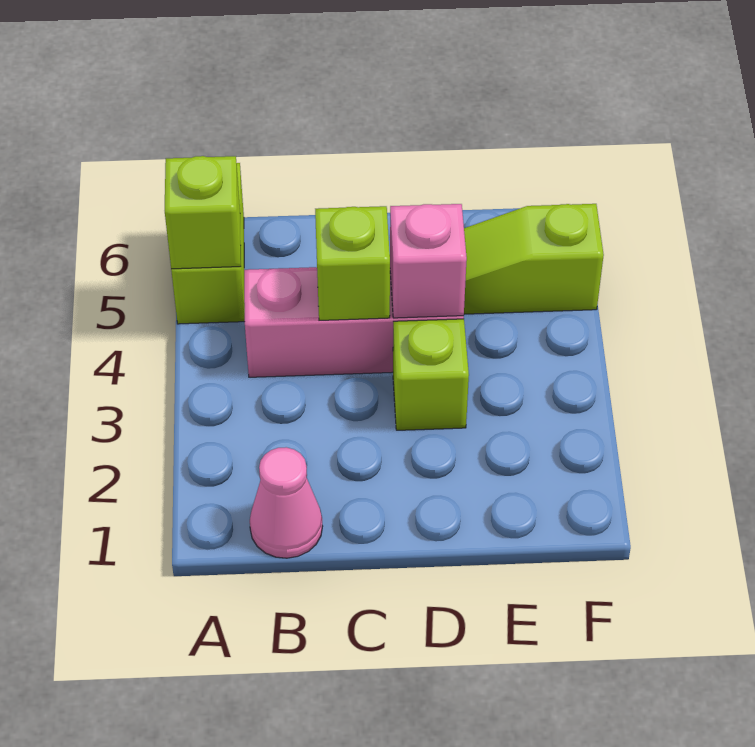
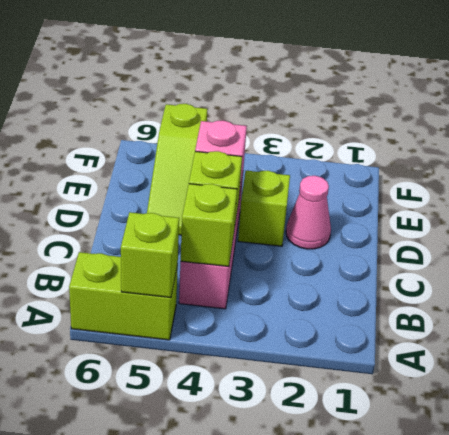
pink cone B1 level 1 -> pink cone D2 level 1
none -> lime brick B4 level 2

